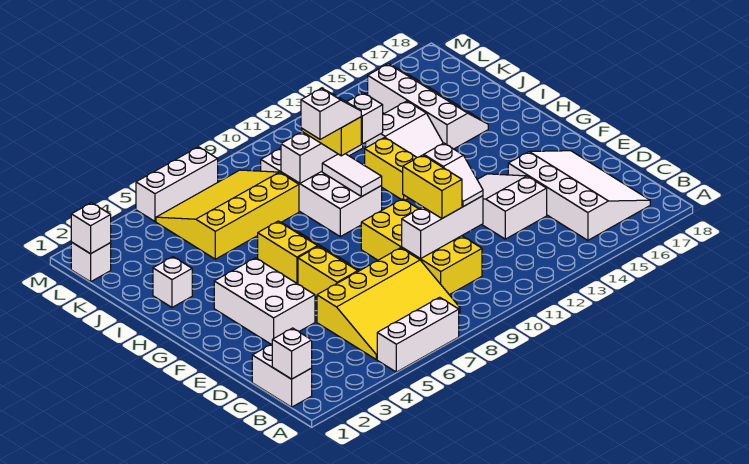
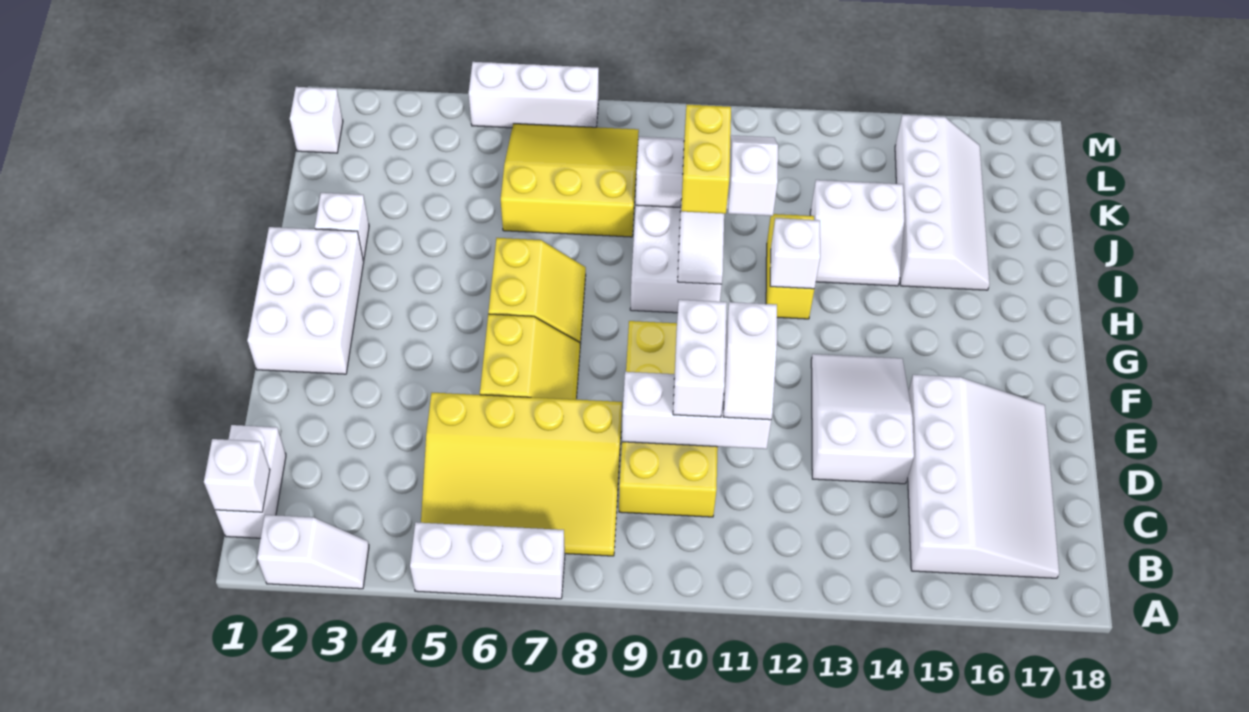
yellow brick D10:E10 level 3 -> white brick D10:E10 level 3
white brick E3:G4 level 1 -> white brick F1:H2 level 1
white slope I9:I10 level 4 top 9 -> white slope A2:A3 level 1 top 2
yellow slope J5:L8 level 1 top J -> yellow slope J6:L8 level 1 top J
white brick L1 level 2 -> white brick H12 level 2

